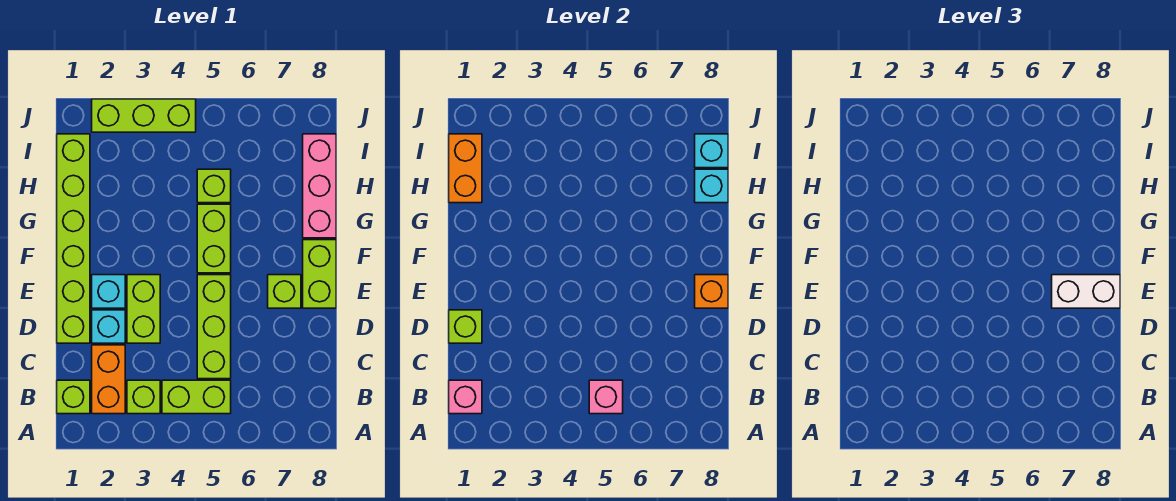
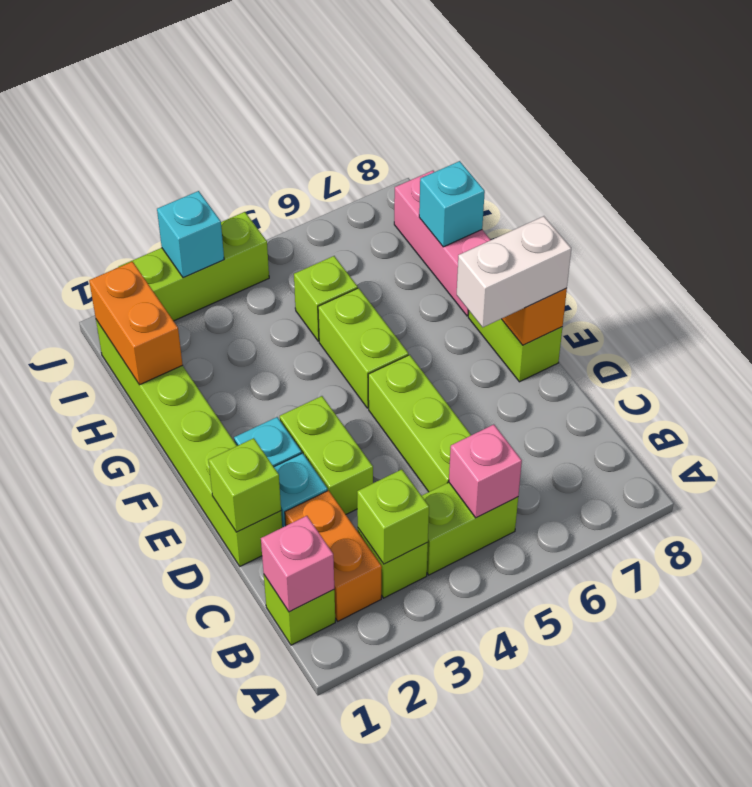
lime brick E7 level 1 -> lime brick B3 level 2
cyan brick I8 level 2 -> cyan brick J3 level 2

